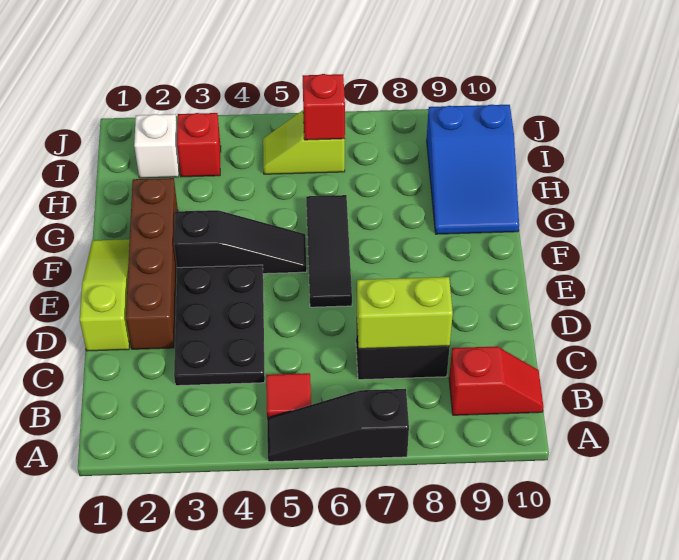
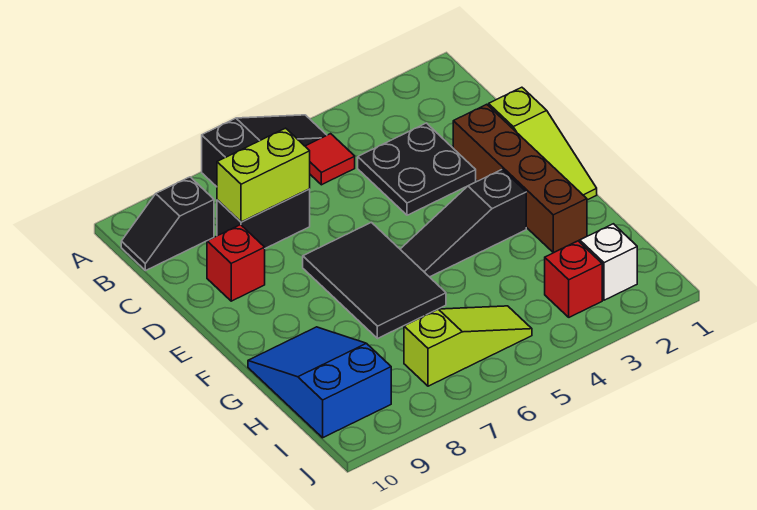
red slope B9:B10 level 1 top 9 -> black slope B9:B10 level 1 top 9
black plate C3:E4 level 1 -> black plate C3:D4 level 1
black tile E6:G6 level 1 -> black tile E6:G7 level 1
lime slope I5:I6 level 1 top 6 -> lime slope I5:I7 level 1 top 7
red brick I6 level 2 -> red brick D9 level 1

